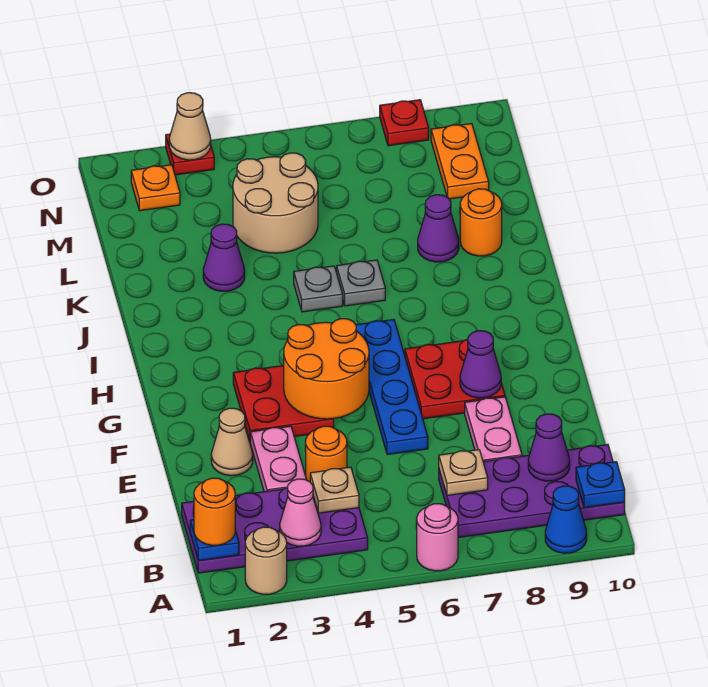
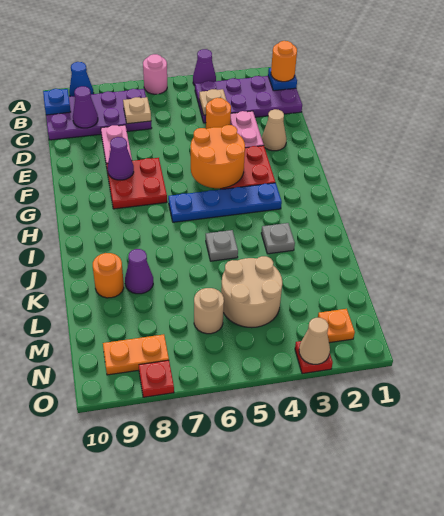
tan round brick A2 level 1 -> tan round brick M6 level 1
pink cone B3 level 2 -> none
blue plate E6:H6 level 1 -> blue plate H3:H6 level 1
grey plate J6 level 1 -> grey plate J3 level 1
purple cone K3 level 1 -> purple cone A4 level 1
orange plate M9:N9 level 1 -> orange plate N8:N9 level 1

